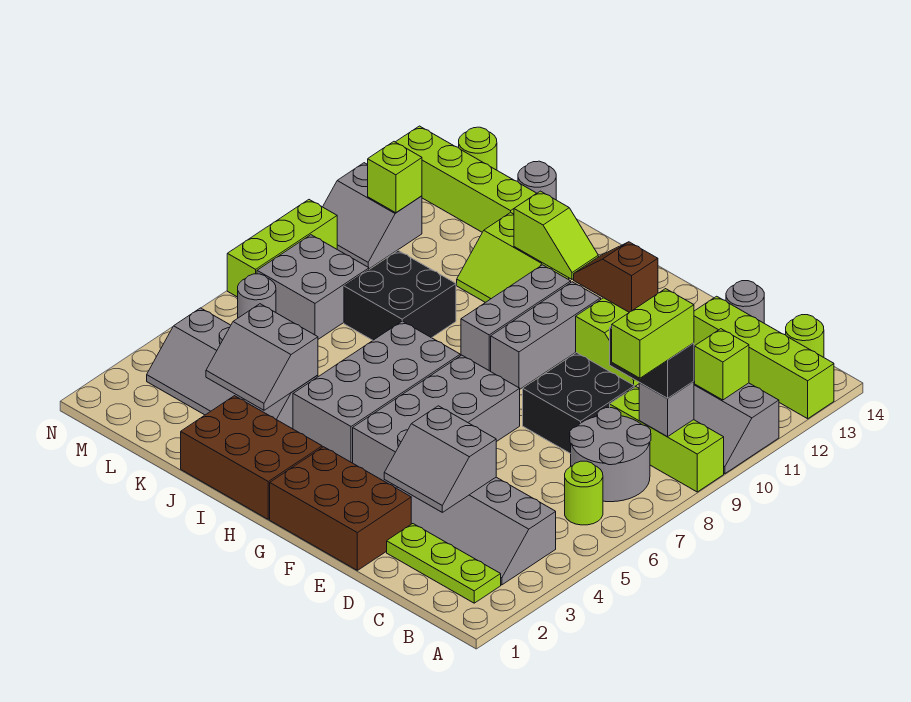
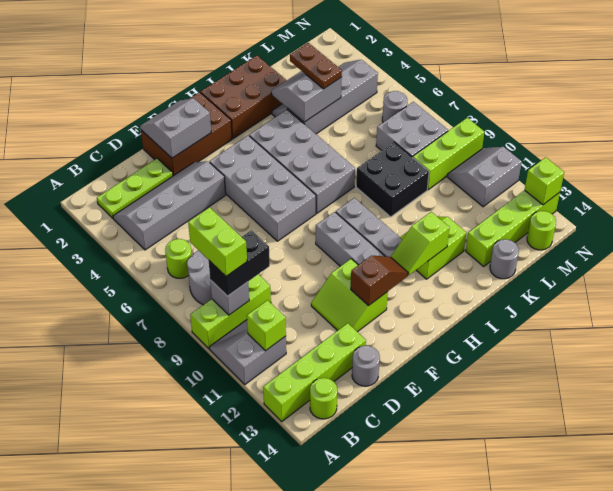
grey slope D3:E4 level 2 top 4 -> grey slope E1:F2 level 2 top 2
black brick D8:E9 level 1 -> none
none -> brown plate K3:K4 level 3
lime brick M11 level 2 -> lime brick N13 level 2
lime brick N7:N9 level 1 -> lime brick L9:N9 level 1

